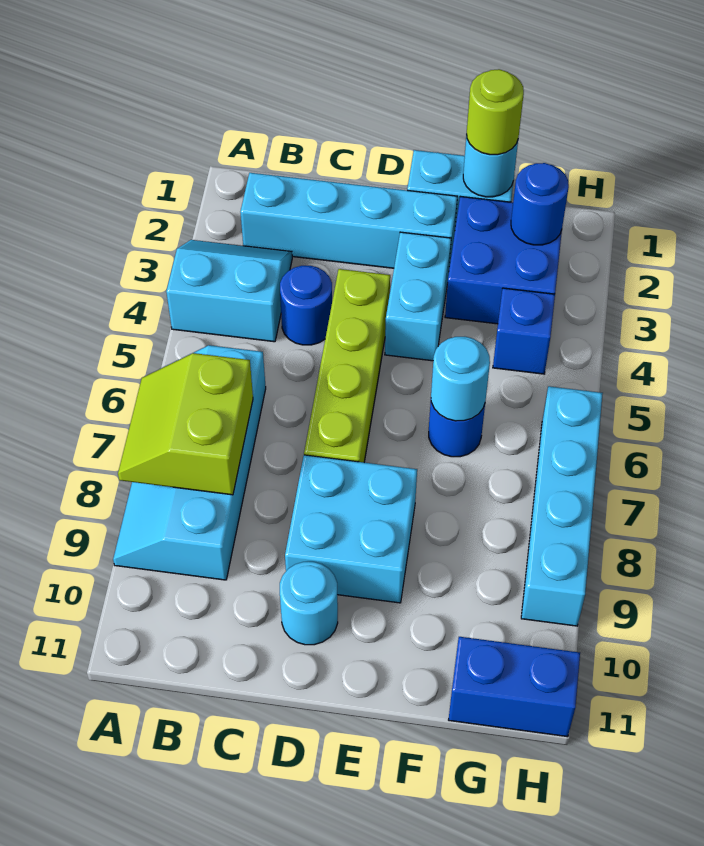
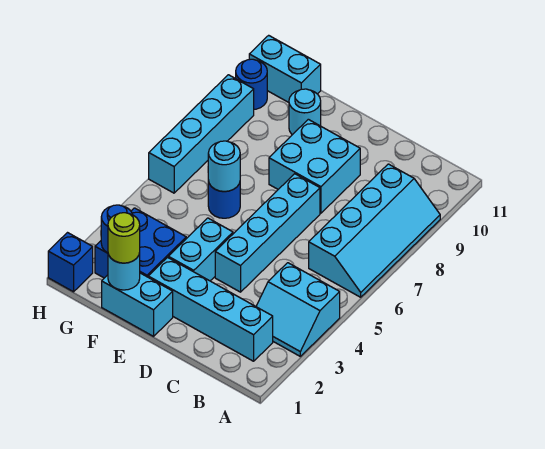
lime slope A7:B8 level 2 top B -> none
blue round brick C4 level 1 -> blue round brick H10 level 1
lime brick D4:D7 level 1 -> cyan brick D4:D7 level 1
cyan round brick D10 level 1 -> cyan round brick F10 level 1
blue brick G4 level 1 -> blue brick H1 level 1
blue brick G11:H11 level 1 -> cyan brick G11:H11 level 1

